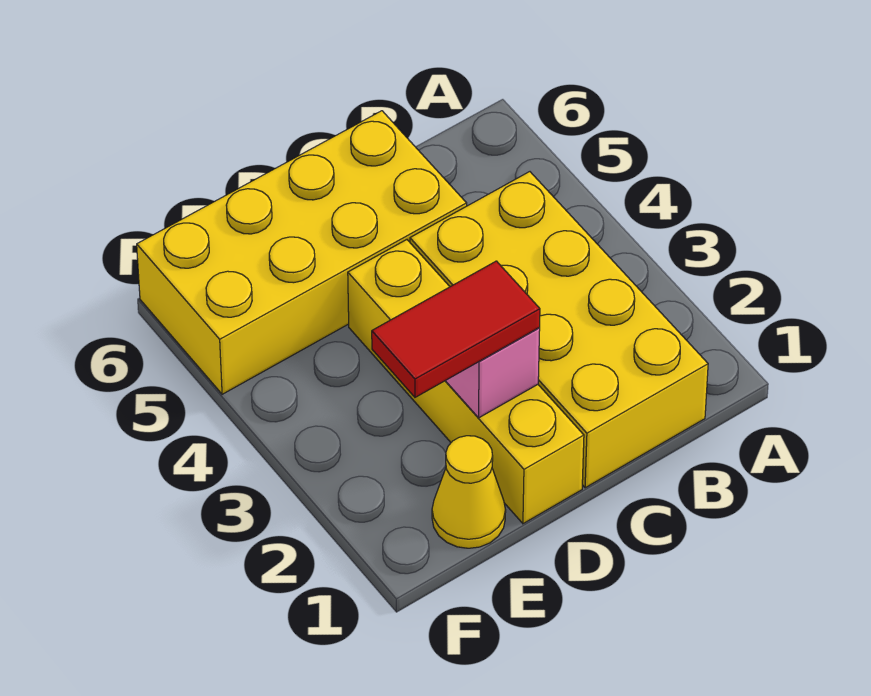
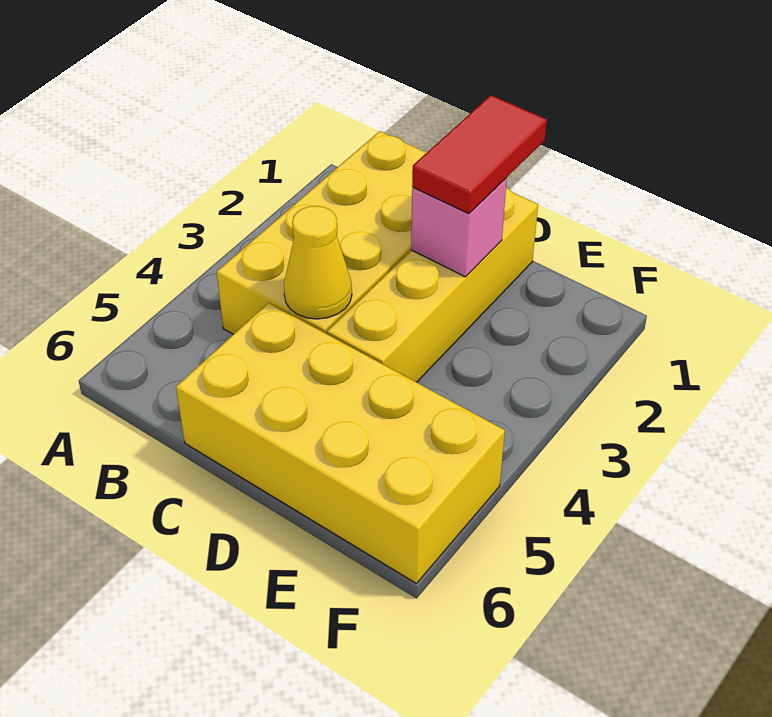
red tile D2:E2 level 3 -> red tile D1:D2 level 3
yellow cone E1 level 1 -> yellow cone C4 level 2

